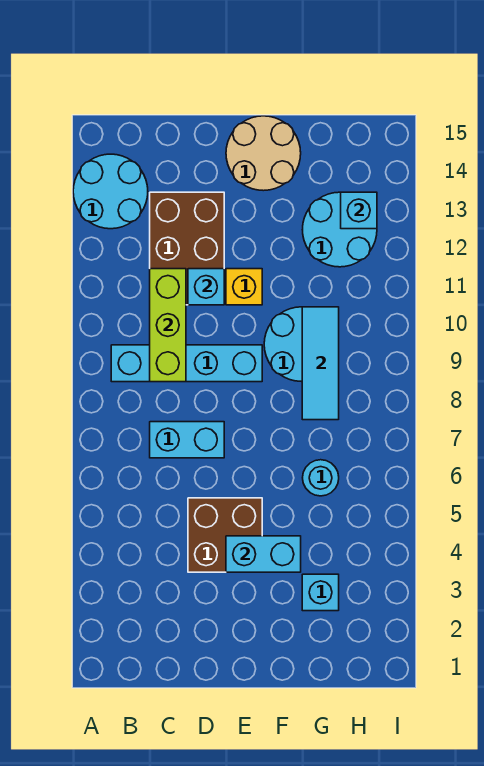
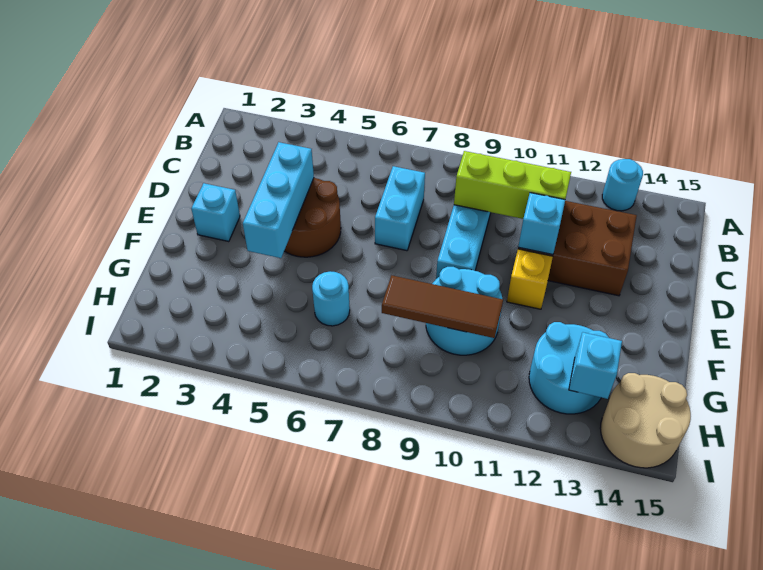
cyan round brick A13:B14 level 1 -> cyan round brick A13 level 1
brown brick D4:E5 level 1 -> brown round brick D4:E5 level 1
cyan brick E4:F4 level 2 -> cyan brick D4:F4 level 2
tan round brick E14:F15 level 1 -> tan round brick H14:I15 level 1
cyan brick G3 level 1 -> cyan brick E2 level 1
cyan tile G8:G10 level 2 -> brown tile G8:G10 level 2

